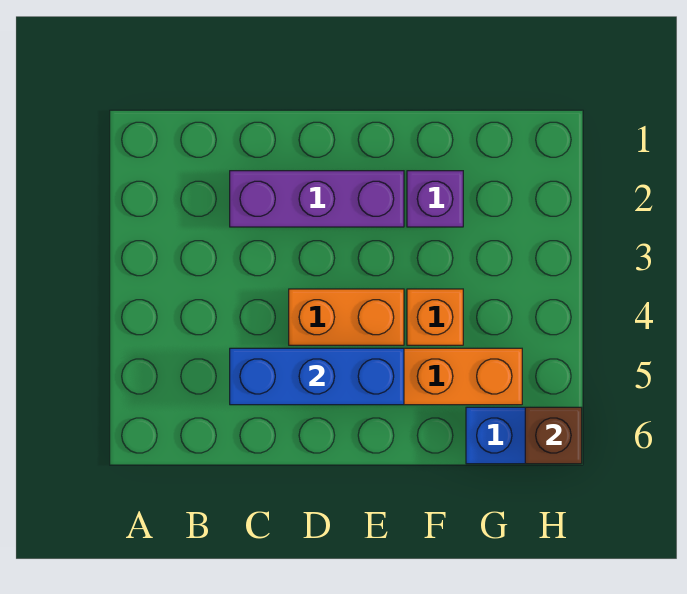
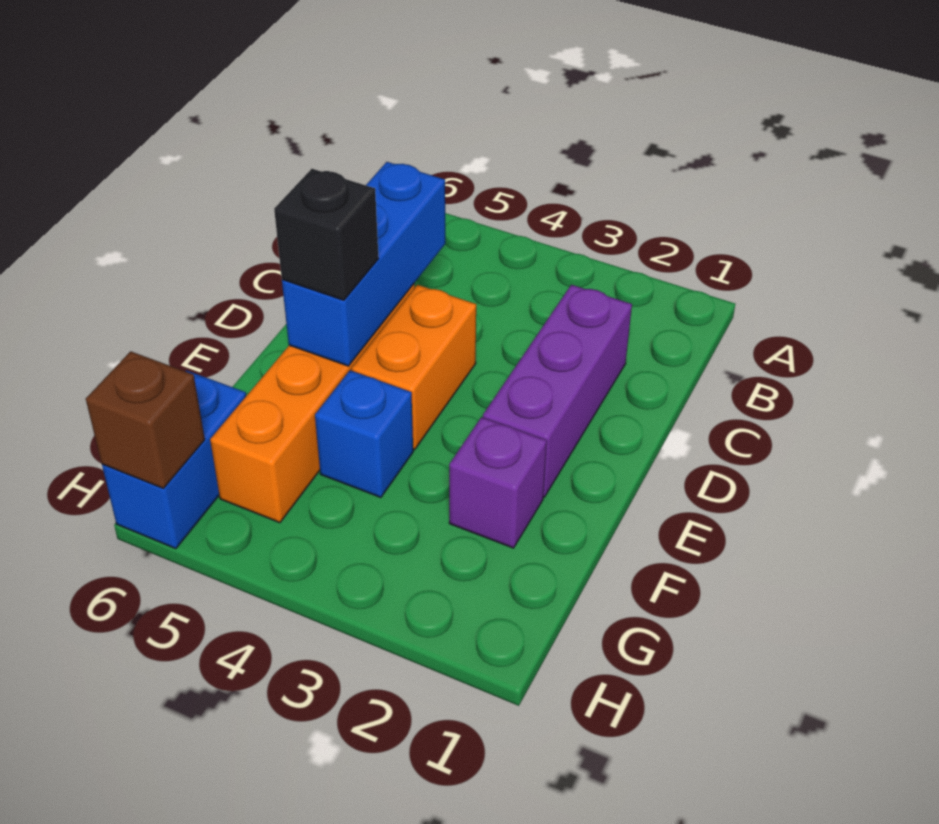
none -> black brick E5 level 3
orange brick F4 level 1 -> blue brick F4 level 1

